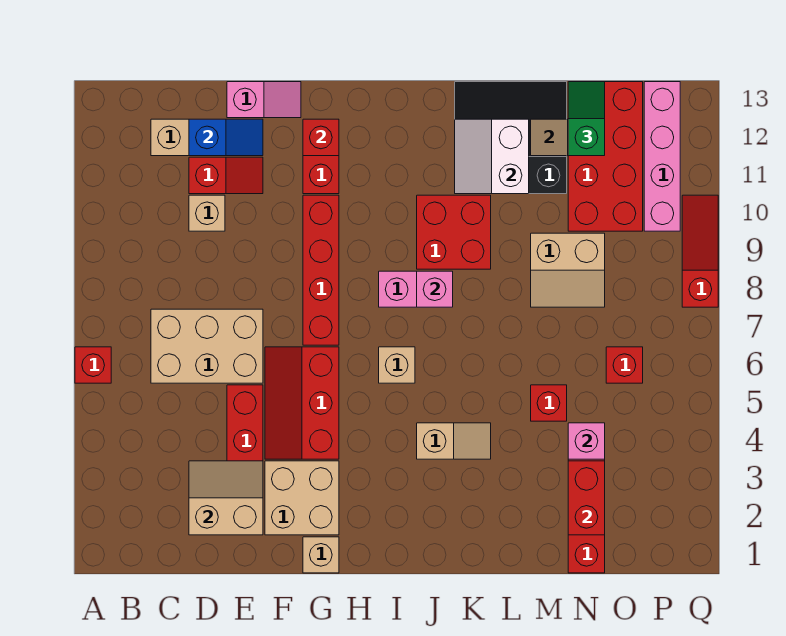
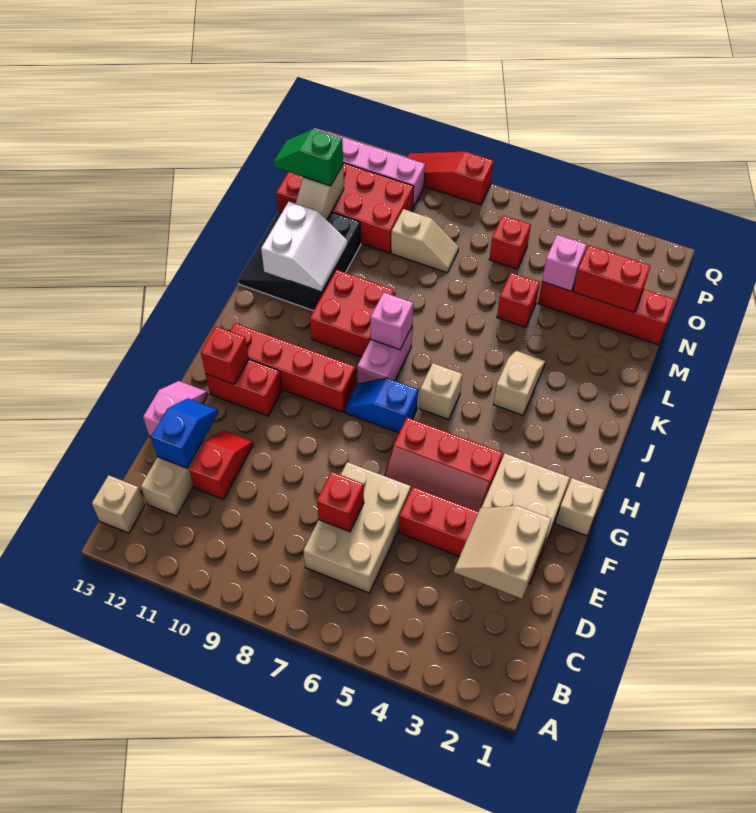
red brick A6 level 1 -> red brick D7 level 2
tan brick D10 level 1 -> tan brick B13 level 1
red brick G7:G10 level 1 -> red brick H9:H12 level 1
none -> blue slope H7:H8 level 1 top 7
white slope K11:L12 level 2 top L -> white slope K11:L12 level 2 top 12
tan slope M8:N9 level 1 top 9 -> tan slope N8:N9 level 1 top 9

